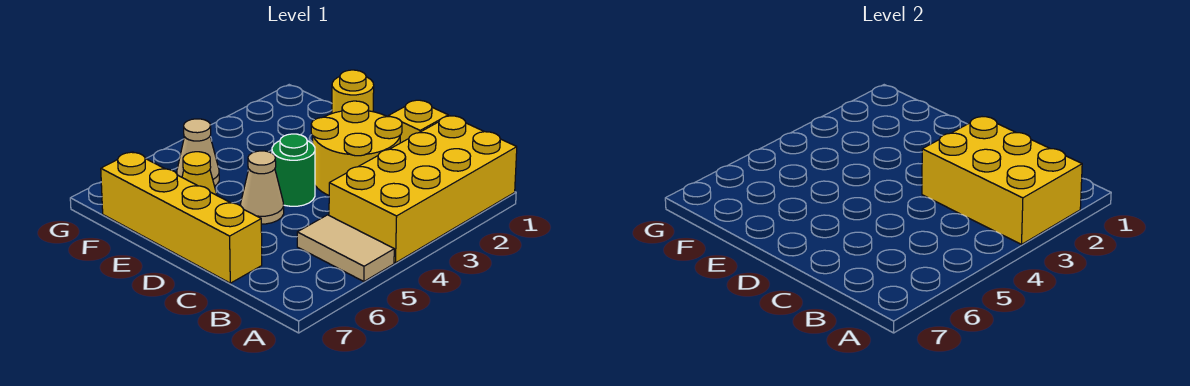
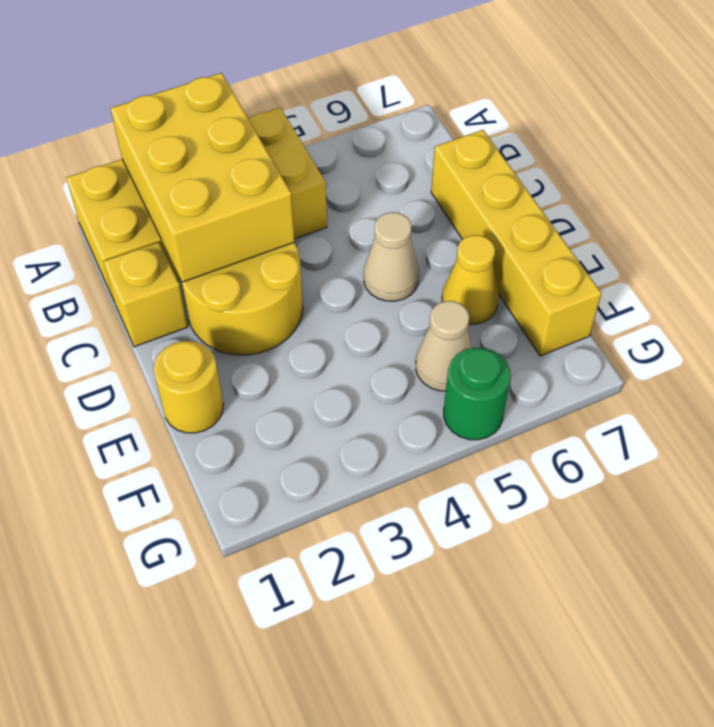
tan tile A5:B5 level 1 -> none
green round brick D4 level 1 -> green round brick G5 level 1

